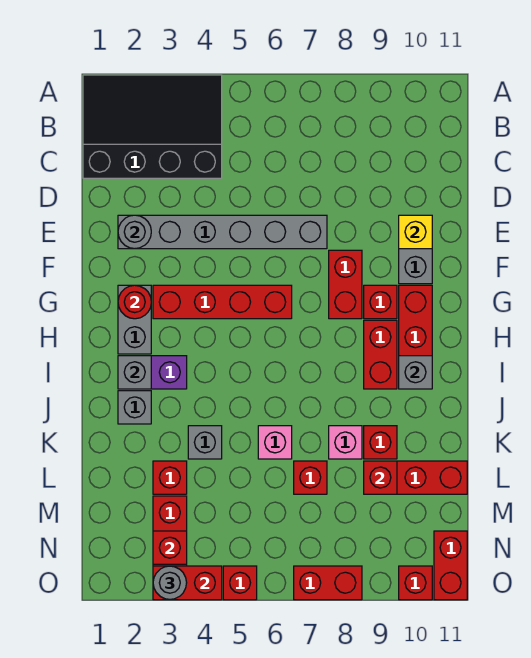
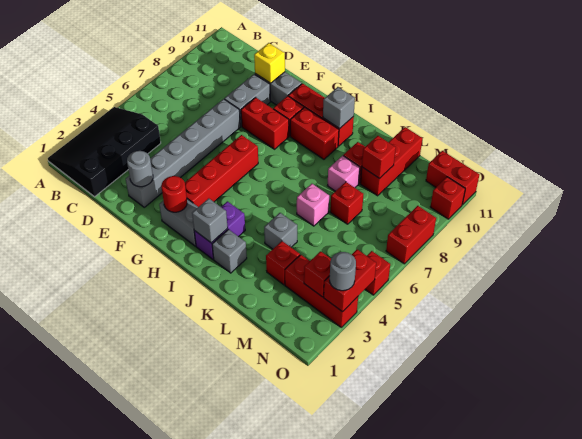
none -> grey brick E8:E9 level 1

